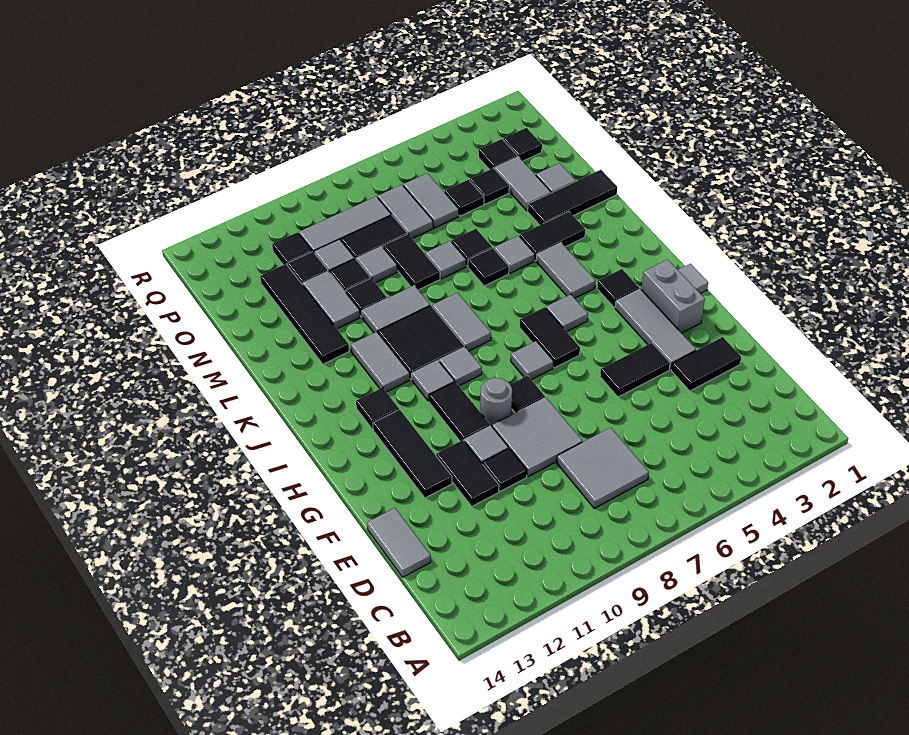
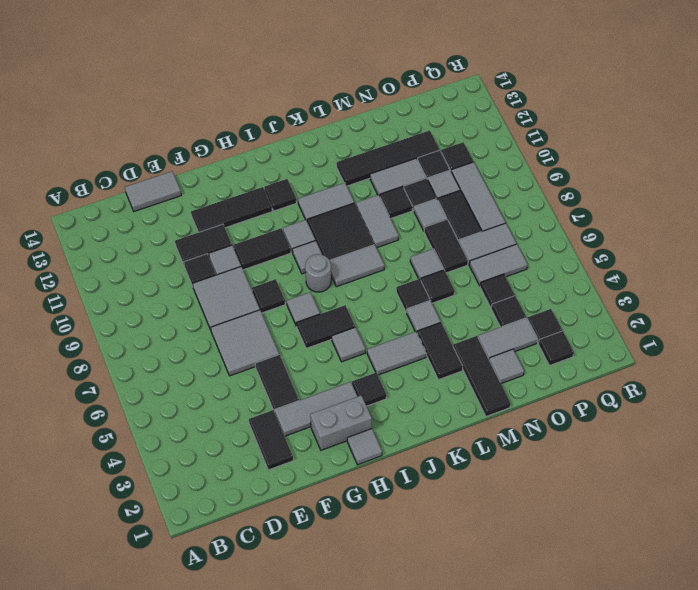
grey tile C7:D8 level 1 -> grey tile E6:F7 level 1
grey round brick G9 level 1 -> grey round brick I8 level 1
black tile M8:N8 level 1 -> black tile N7:N8 level 1

